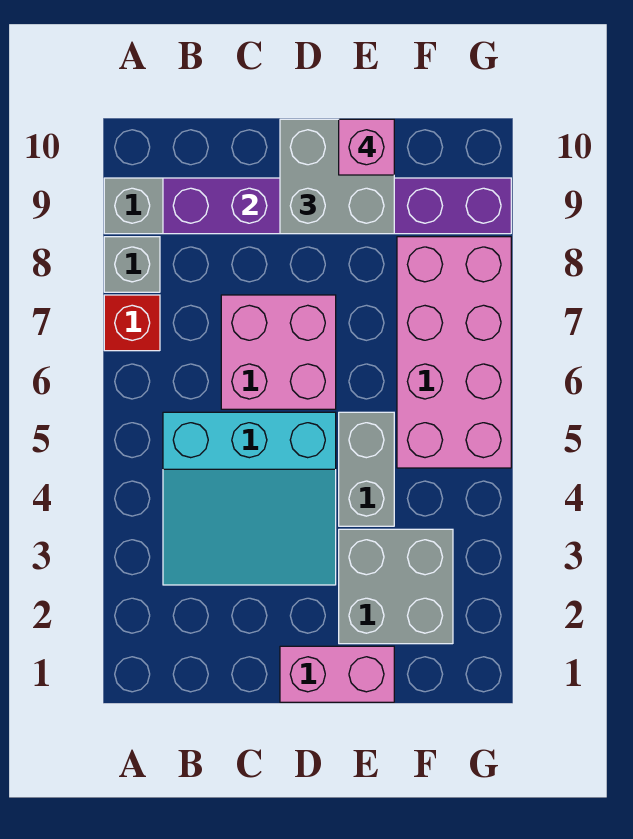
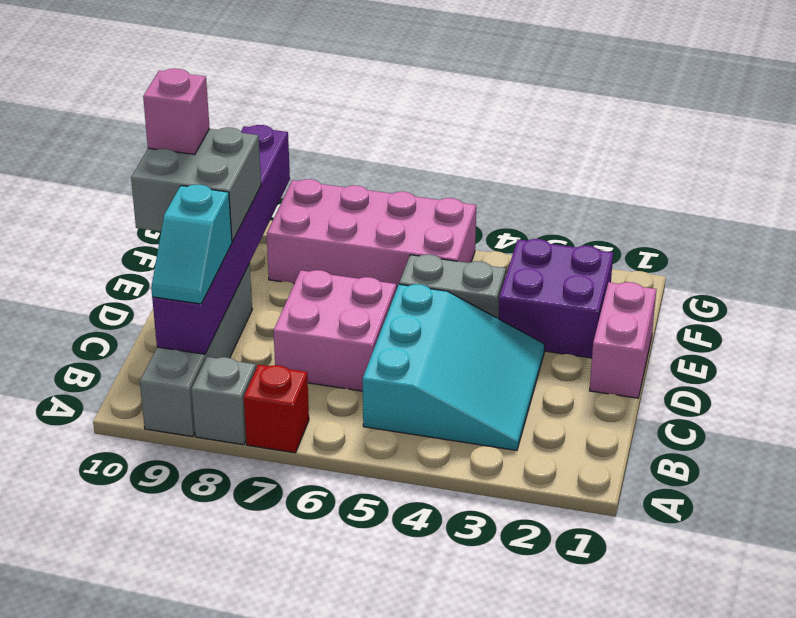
none -> cyan slope B9:C9 level 3 top C
grey brick E2:F3 level 1 -> purple brick E2:F3 level 1

